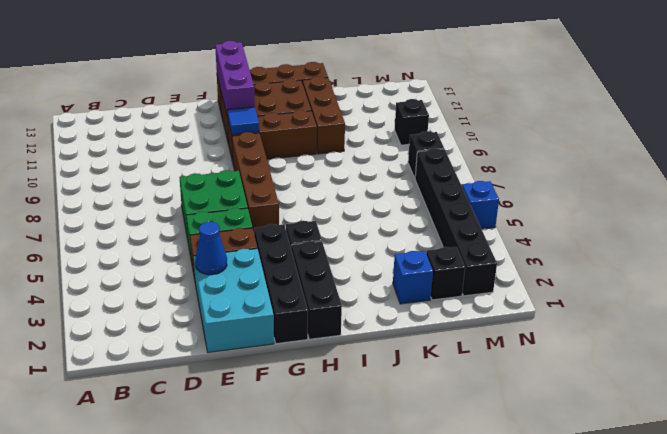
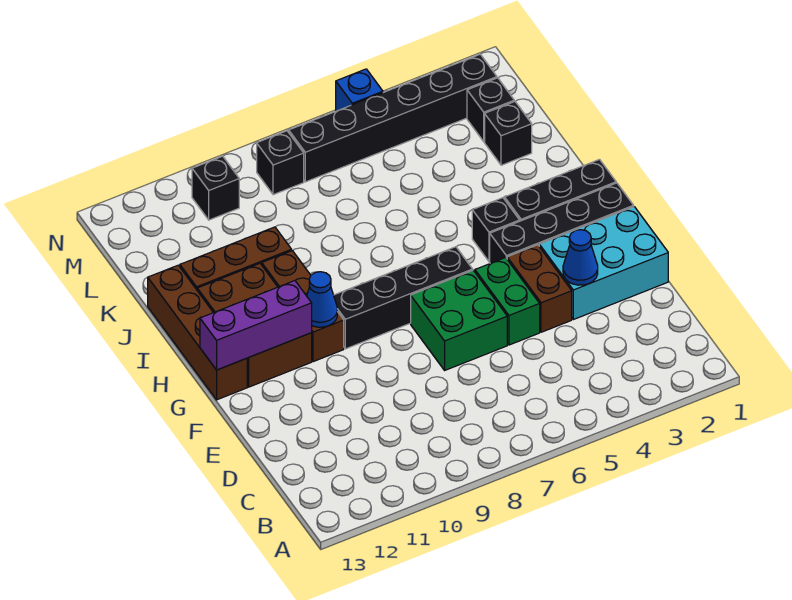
brown brick G6:G9 level 1 -> black brick G6:G9 level 1
blue tile G10 level 2 -> blue cone G10 level 2
blue brick K2 level 1 -> black brick K2 level 1

